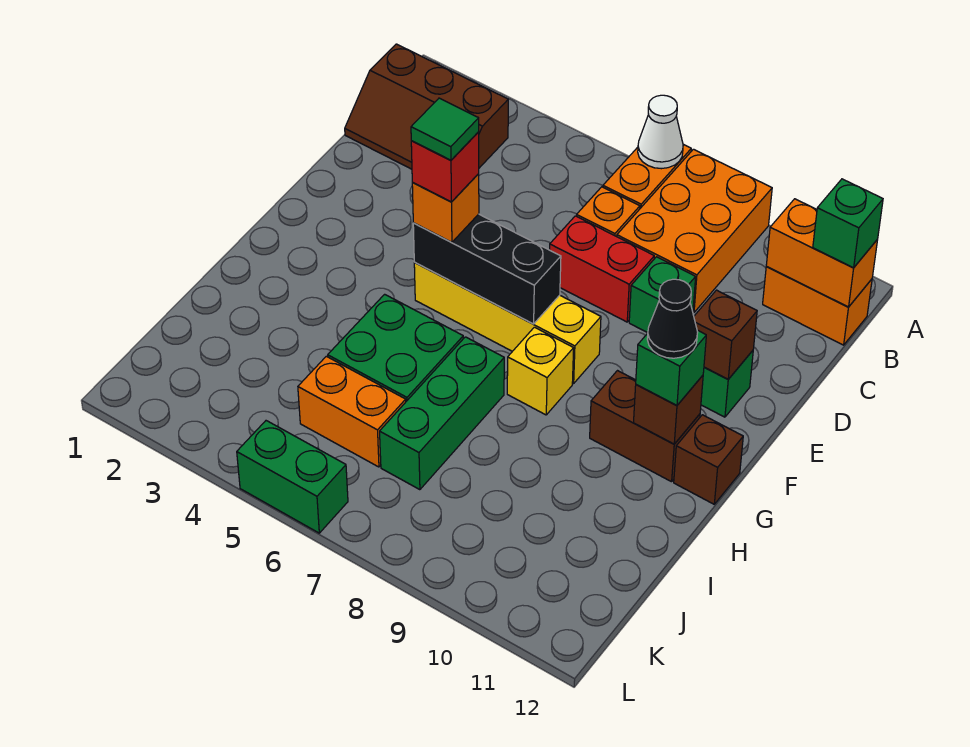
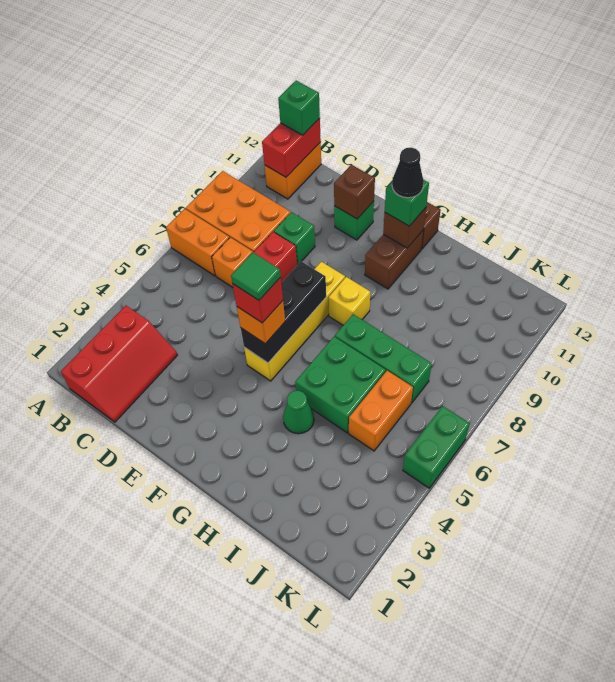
white cone A7 level 2 -> none
brown slope B1:C3 level 1 top B -> red slope B1:C3 level 1 top B
orange brick B11:B12 level 2 -> red brick B11:B12 level 2
none -> green cone H4 level 1

